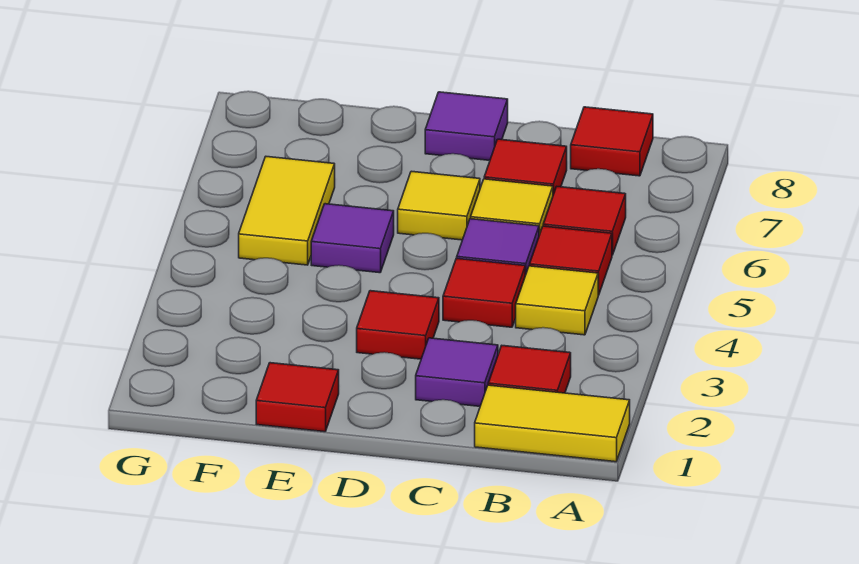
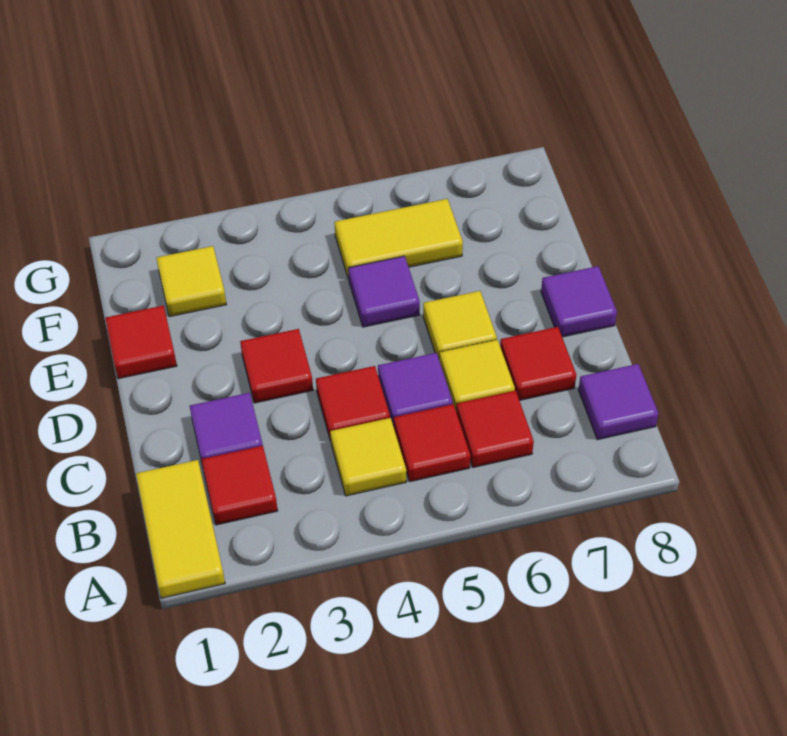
red tile B8 level 1 -> purple tile B8 level 1
none -> yellow tile F2 level 1

